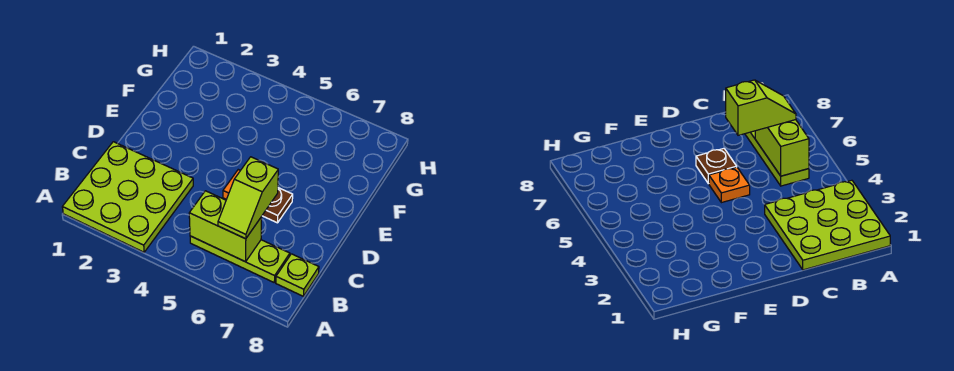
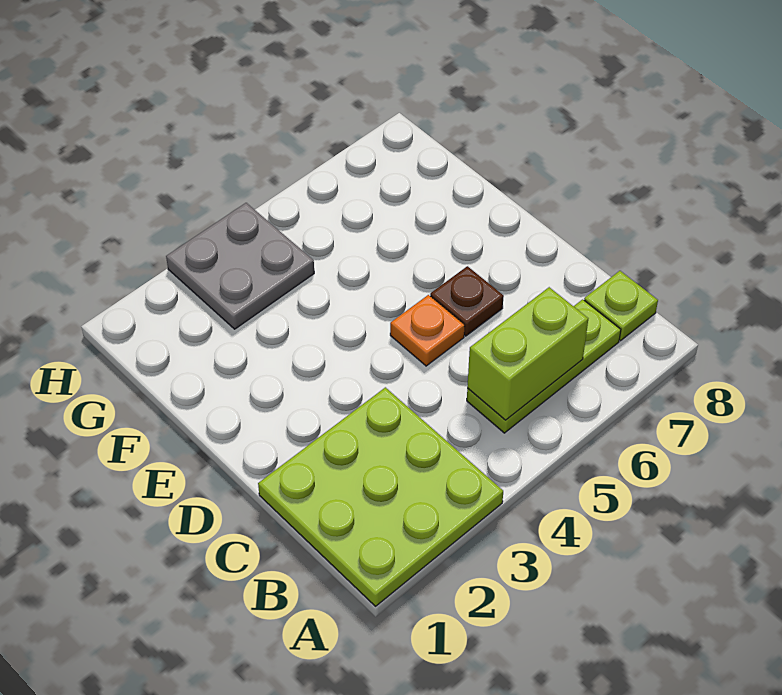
lime slope B6:C6 level 3 top C -> none
none -> grey plate G3:H4 level 1

